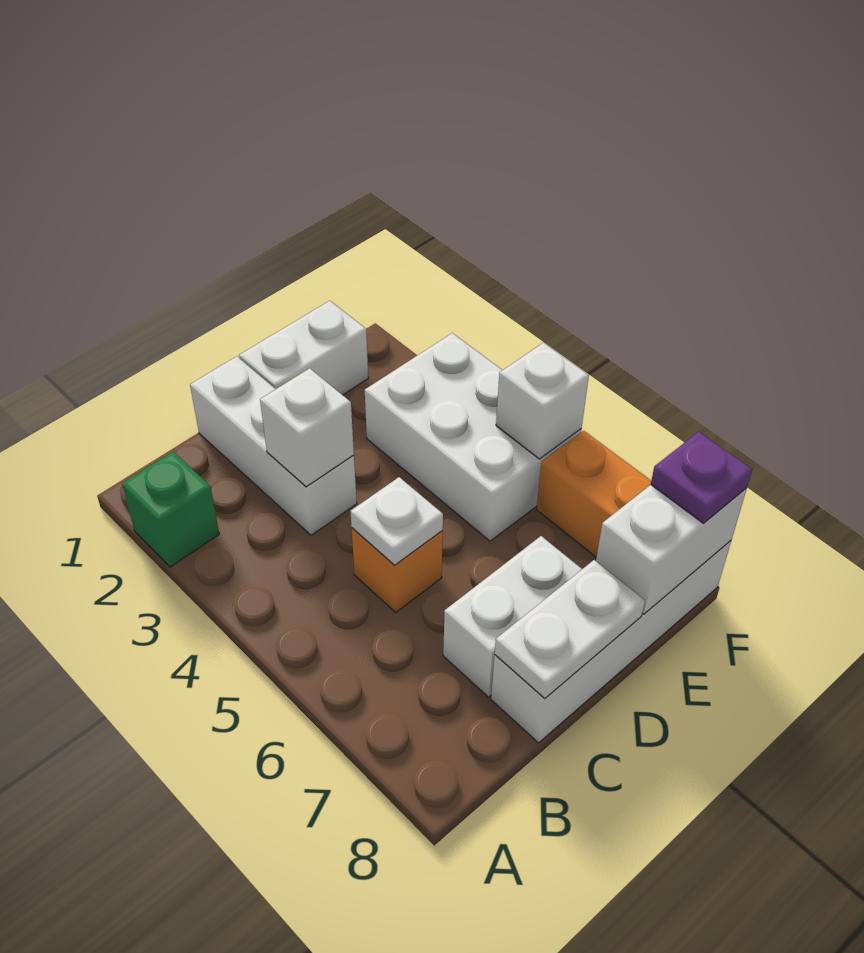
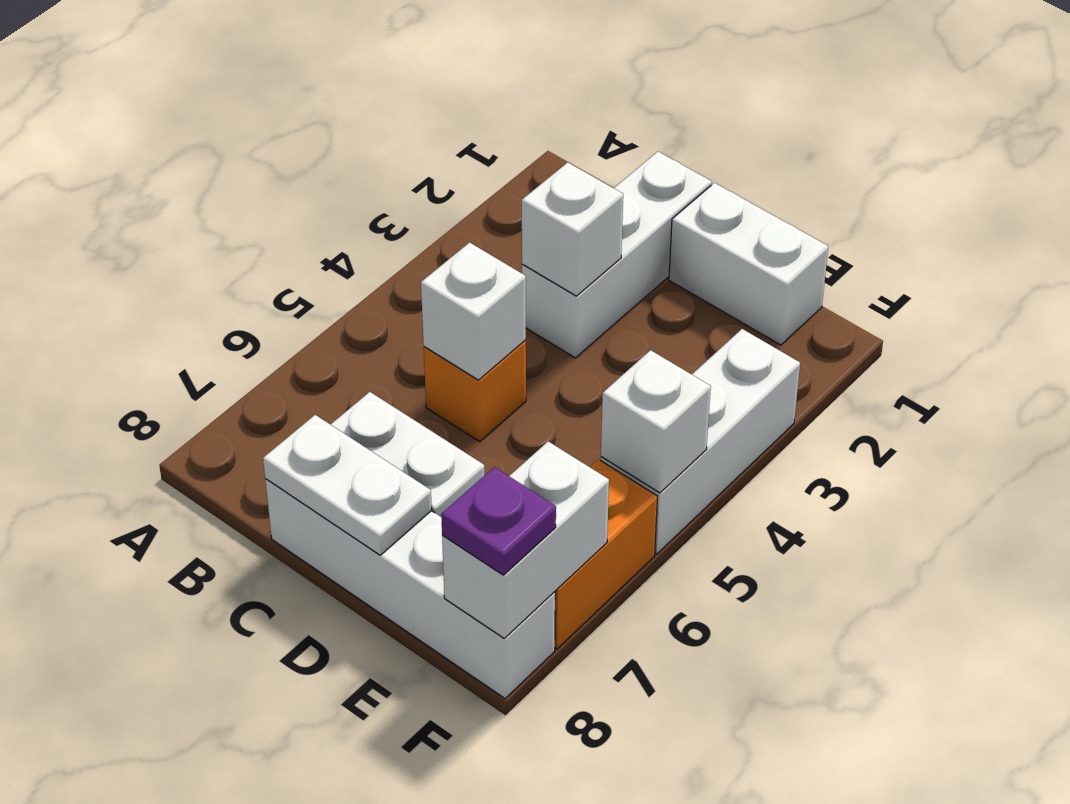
green brick A2 level 1 -> none
white plate C5 level 2 -> white brick C5 level 2
white brick E3:F5 level 1 -> white brick F3:F5 level 1
white brick E8:F8 level 2 -> white brick F7:F8 level 2

